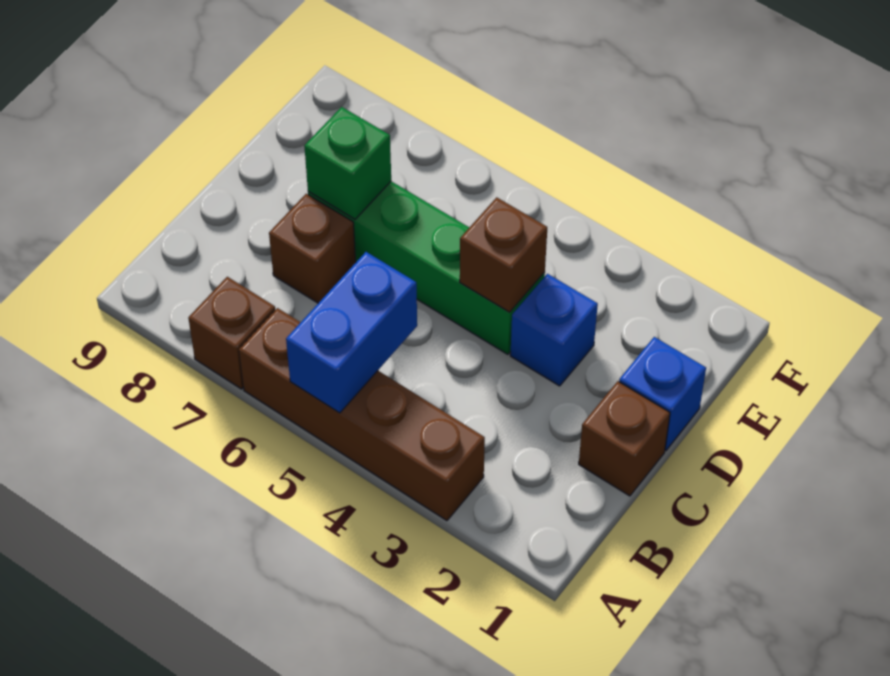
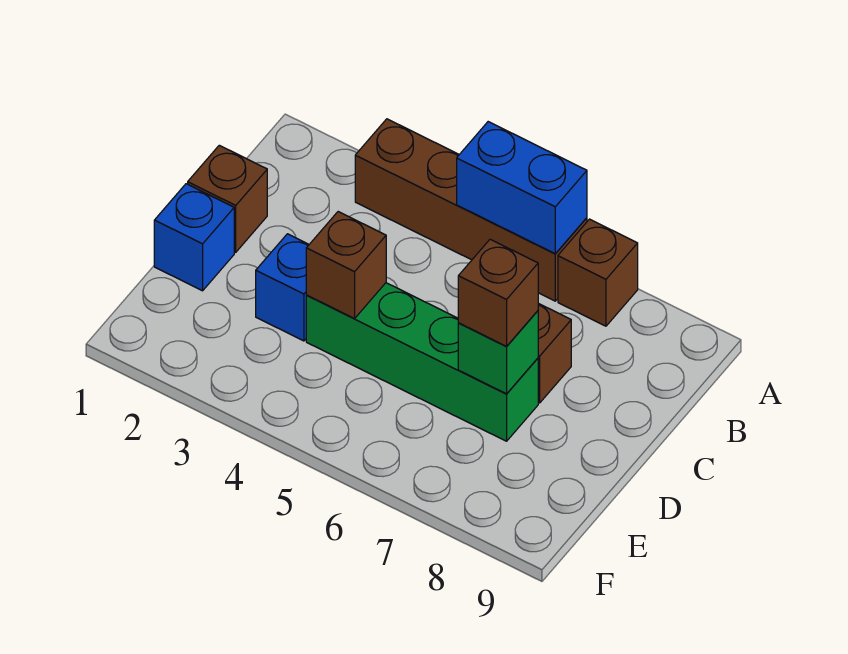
blue brick A5:B5 level 2 -> blue brick A5:A6 level 2
none -> brown brick D7 level 3

